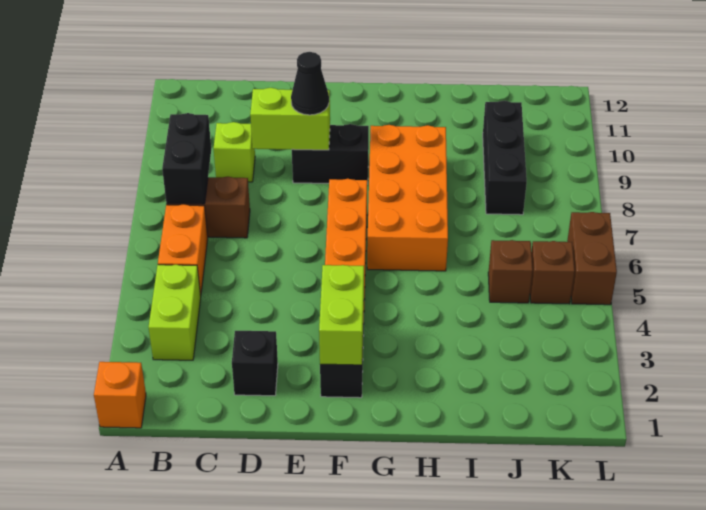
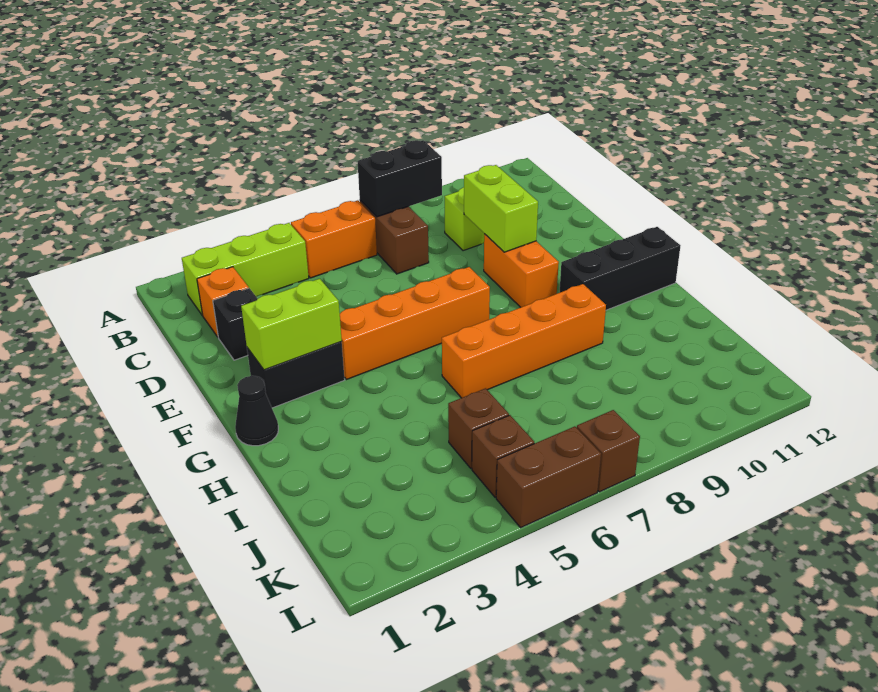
orange brick A1 level 1 -> orange brick C2 level 1
lime brick B3:B4 level 1 -> lime brick B2:B4 level 1
black brick E9:F9 level 1 -> orange brick E9:F9 level 1
black cone E9 level 3 -> black cone G1 level 1
orange brick G6:H9 level 1 -> orange brick H6:H9 level 1
black brick J8:J10 level 1 -> black brick G10:G12 level 1
none -> brown brick L7 level 1

